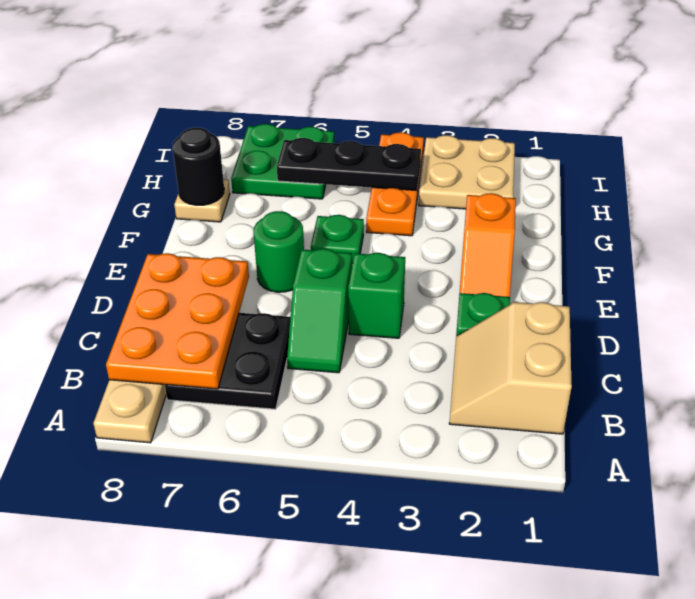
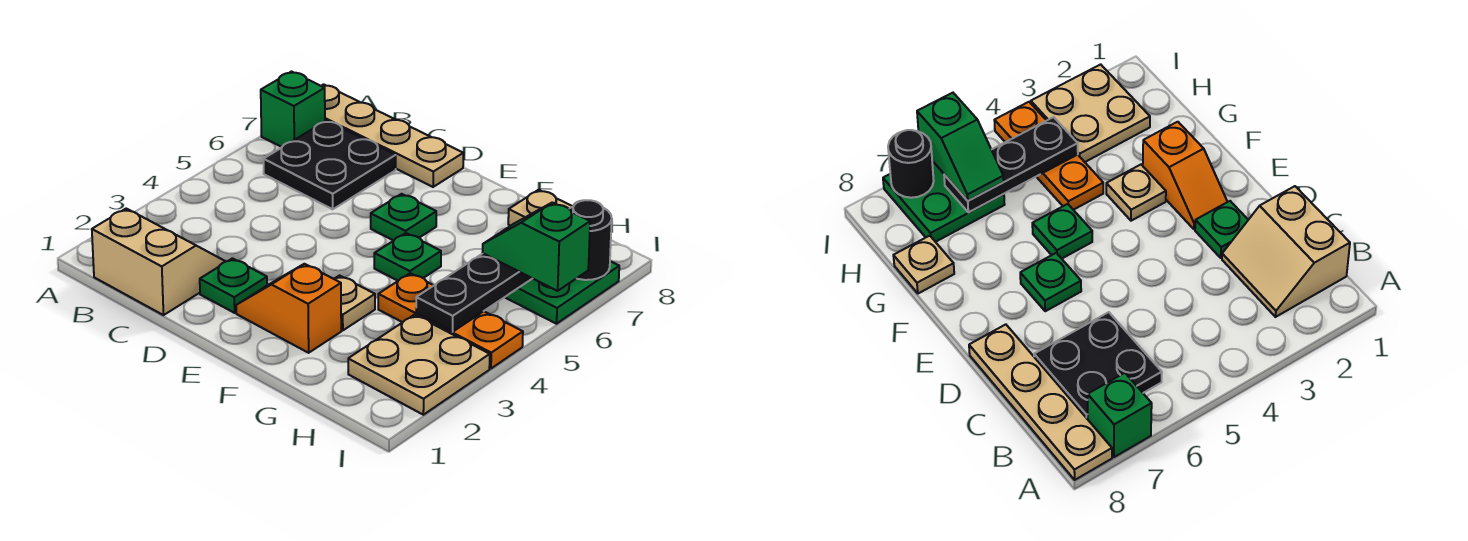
orange plate B7:D8 level 2 -> none
green slope C5:D5 level 1 top D -> green slope H6:I6 level 3 top I
green brick D4 level 1 -> green brick A7 level 1
green round brick E6 level 1 -> green plate E6 level 1
none -> tan plate F3 level 1
black round brick G8 level 2 -> black round brick I7 level 2

